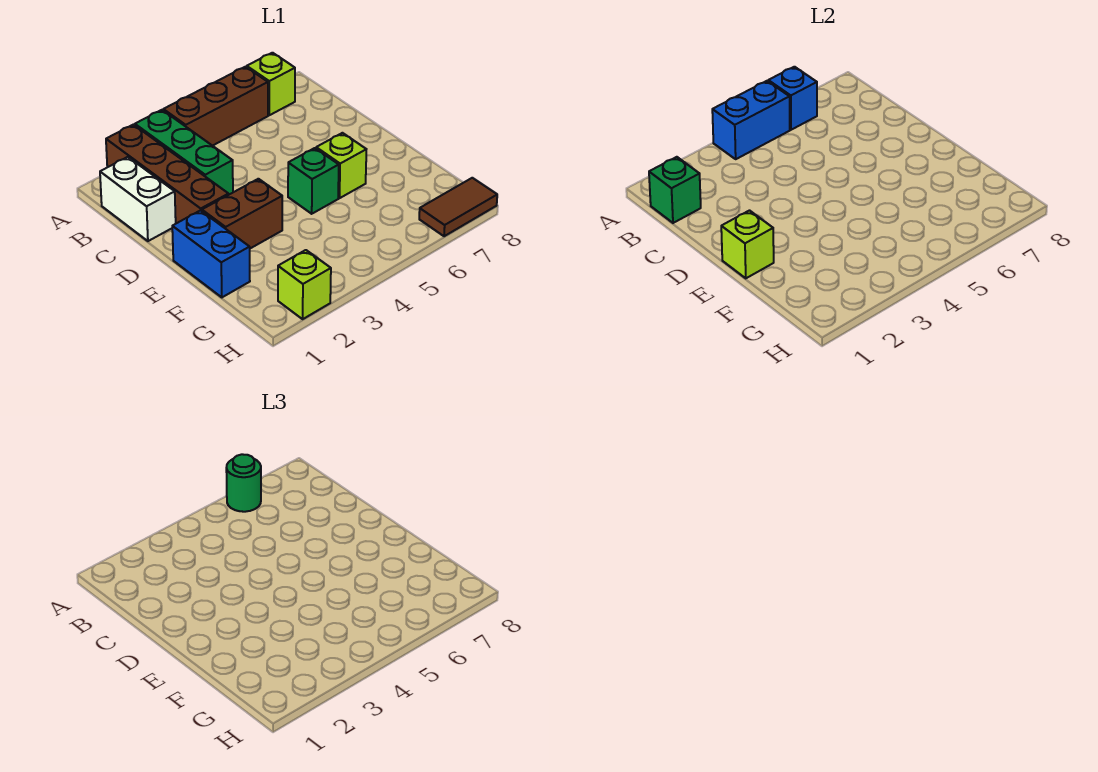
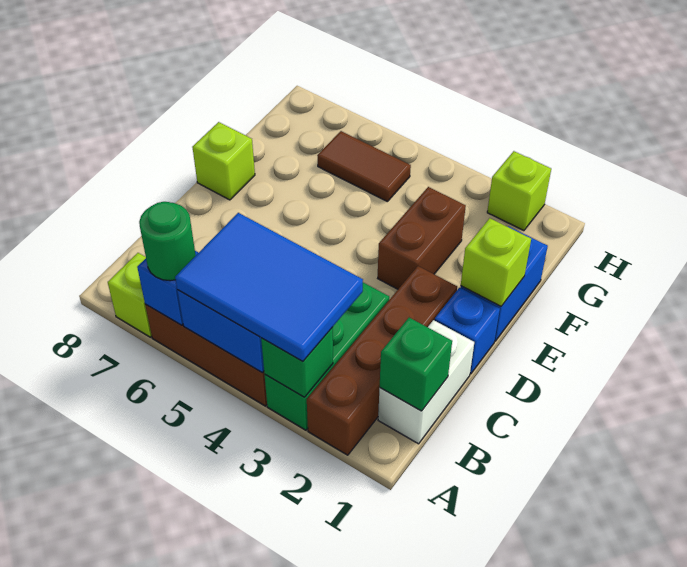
none -> blue tile A3:B5 level 3
none -> blue brick D1 level 1
brown brick E2:E3 level 1 -> brown brick E3:F3 level 1
green brick E5 level 1 -> green brick A3 level 2
lime brick E6 level 1 -> lime brick E8 level 1
brown tile H7:H8 level 1 -> brown tile G5:G6 level 1

